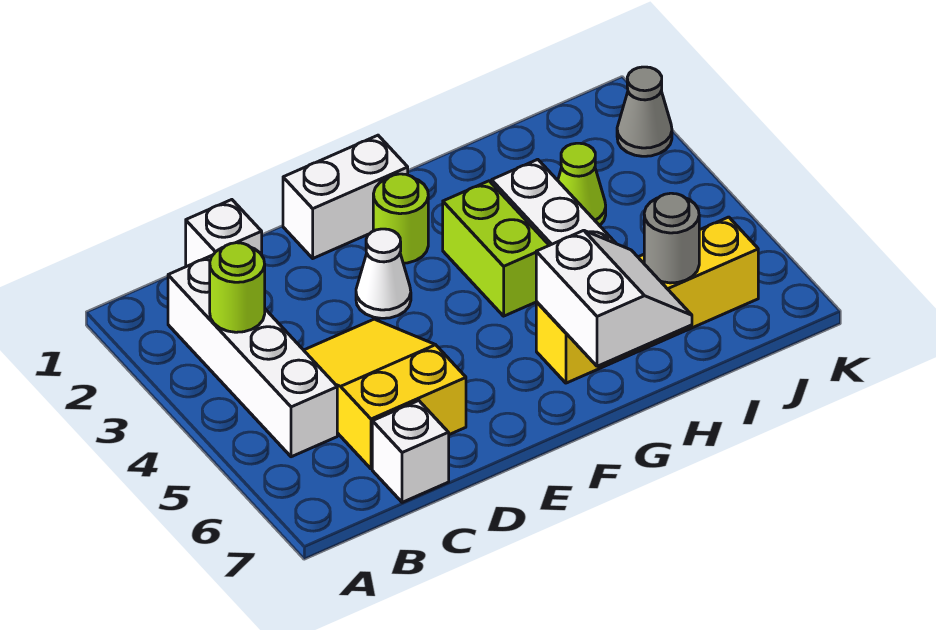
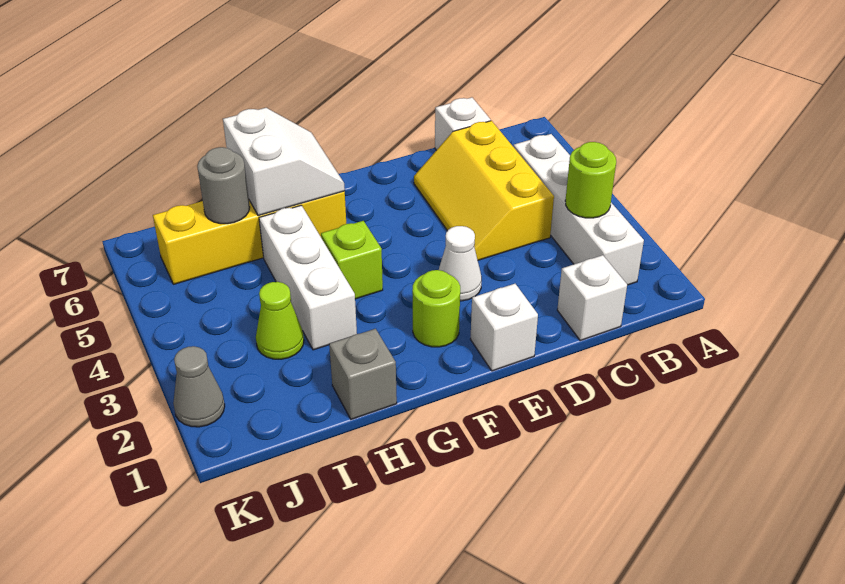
yellow slope C4:D6 level 1 top 6 -> yellow slope C4:D6 level 1 top C
white brick E1:F1 level 1 -> white brick E1 level 1
lime brick G3:G4 level 1 -> lime brick G4 level 1
white slope G6:H7 level 2 top G -> white slope G6:H7 level 2 top H
none -> grey brick H1 level 1

